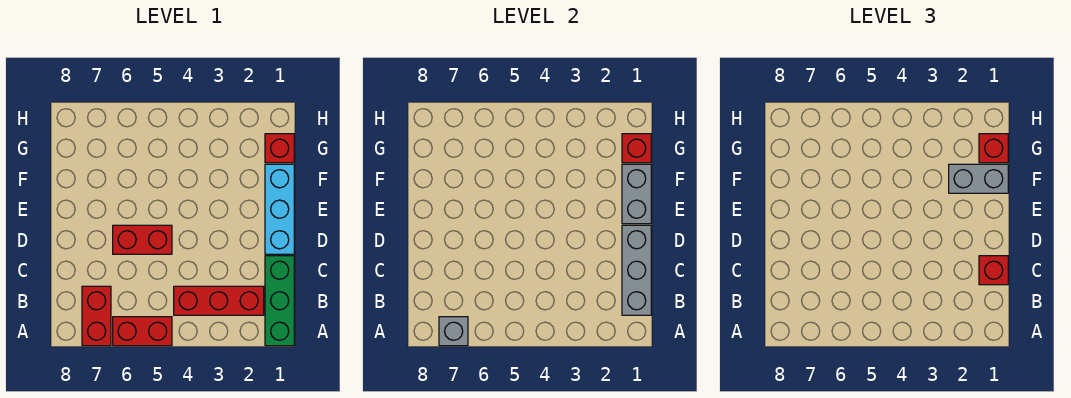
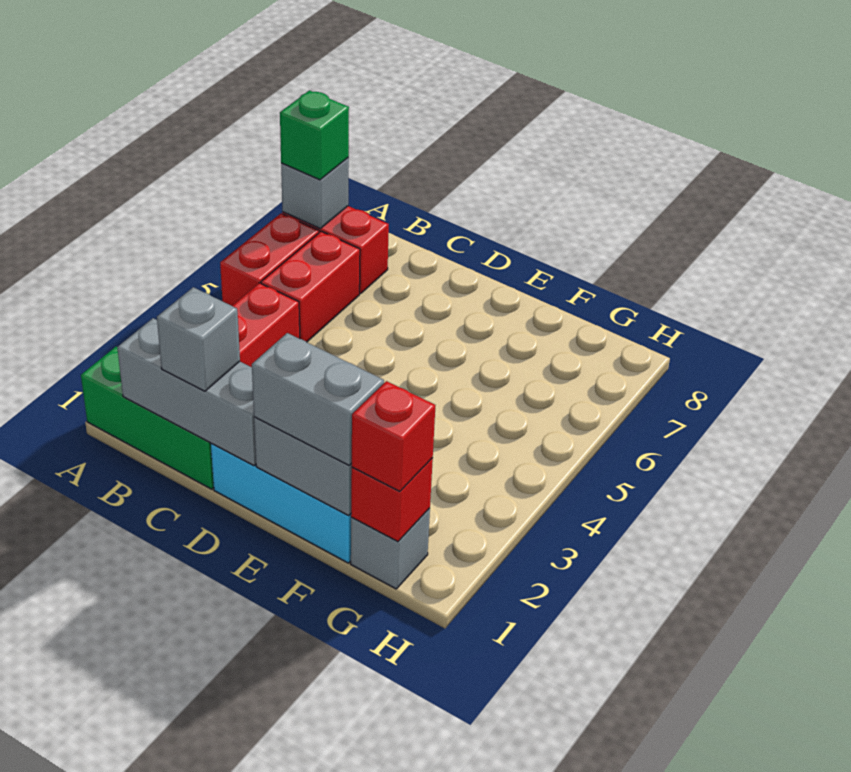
none -> green brick A7 level 3
red brick C1 level 3 -> grey brick C1 level 3
red brick D5:D6 level 1 -> red brick B5:B6 level 1
grey brick F1:F2 level 3 -> grey brick E1:F1 level 3
red brick G1 level 1 -> grey brick G1 level 1

